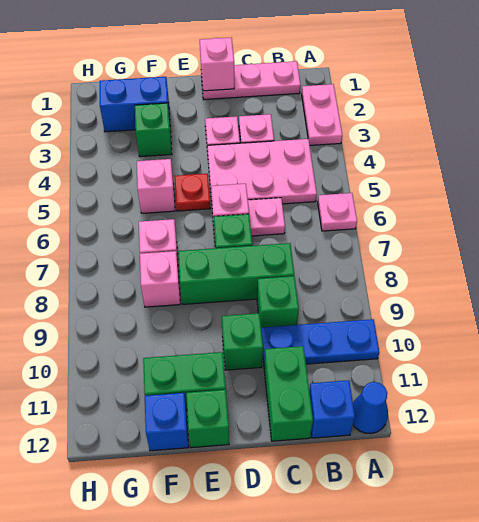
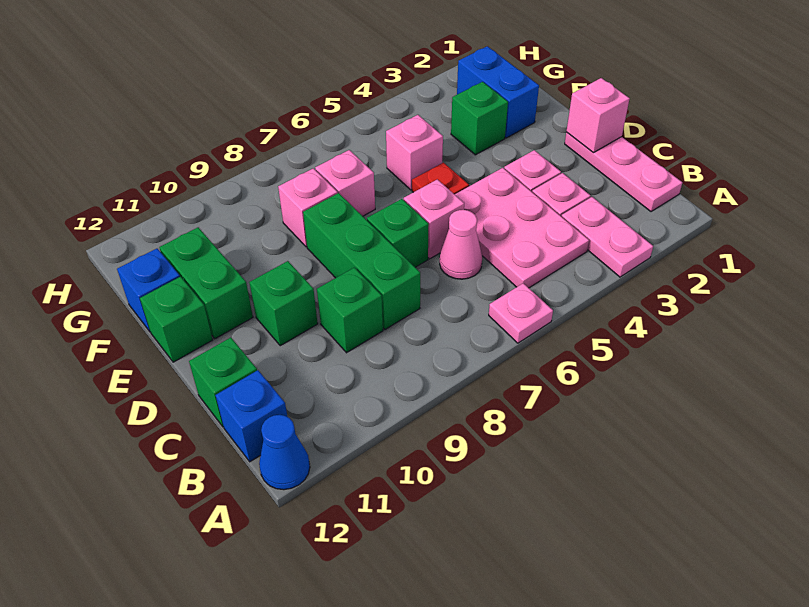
pink plate A2:A3 level 1 -> pink plate A3:B3 level 1
blue plate A10:C10 level 1 -> none
pink plate C6 level 1 -> pink cone C6 level 1
green brick C11:C12 level 1 -> green brick C12 level 1

